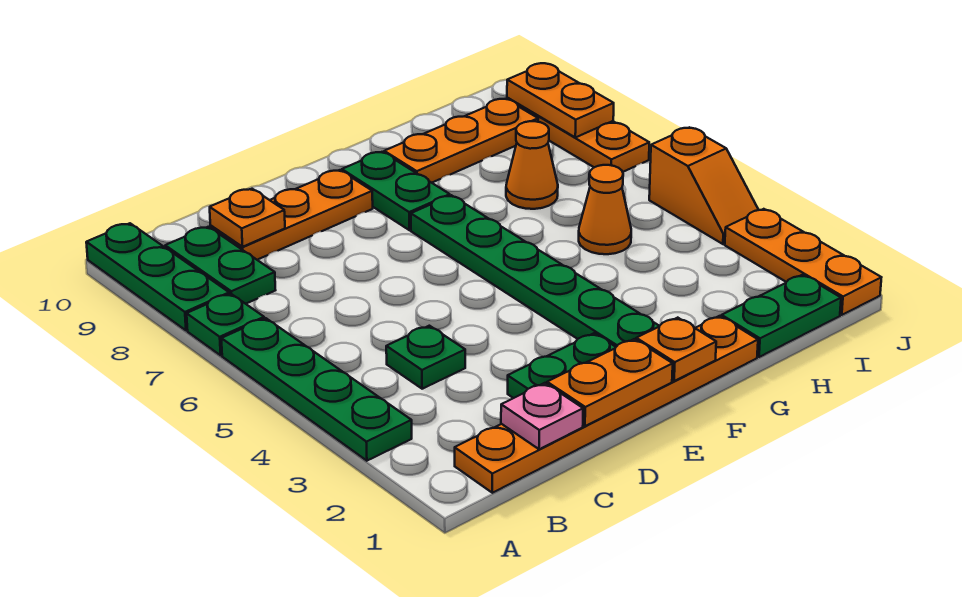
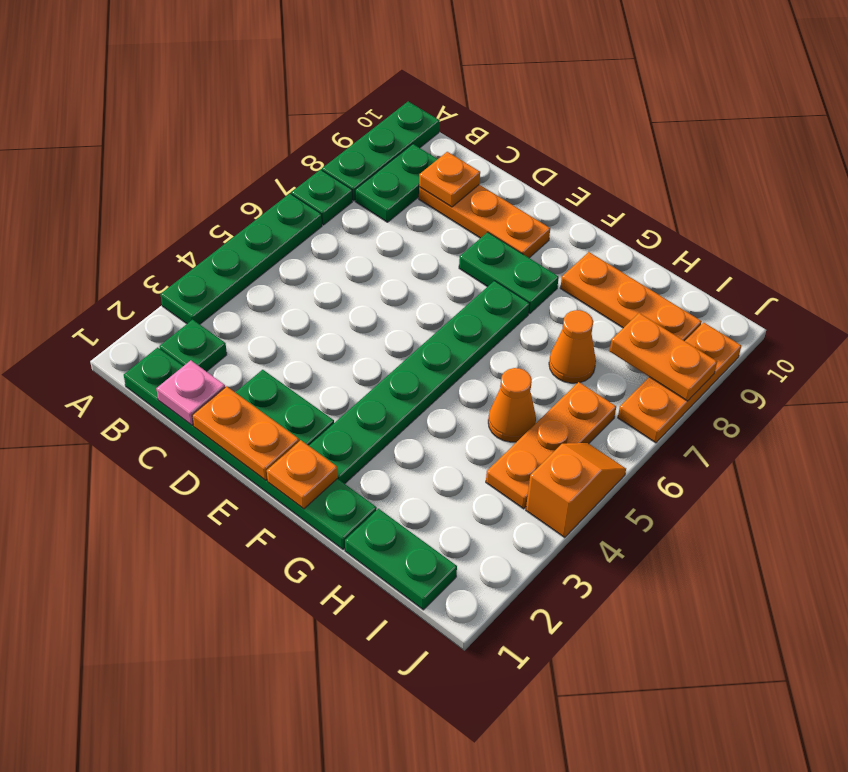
orange plate B1:G1 level 1 -> green plate B1:G1 level 1
green plate C4 level 1 -> green plate B2 level 1
green plate F8:F9 level 1 -> green plate E8:F8 level 1
orange plate J1:J3 level 1 -> orange plate I4:I6 level 1
orange slope J4:J5 level 1 top 5 -> orange slope J4:J5 level 1 top 4
orange plate J8:J9 level 2 -> orange plate I8:J8 level 2

